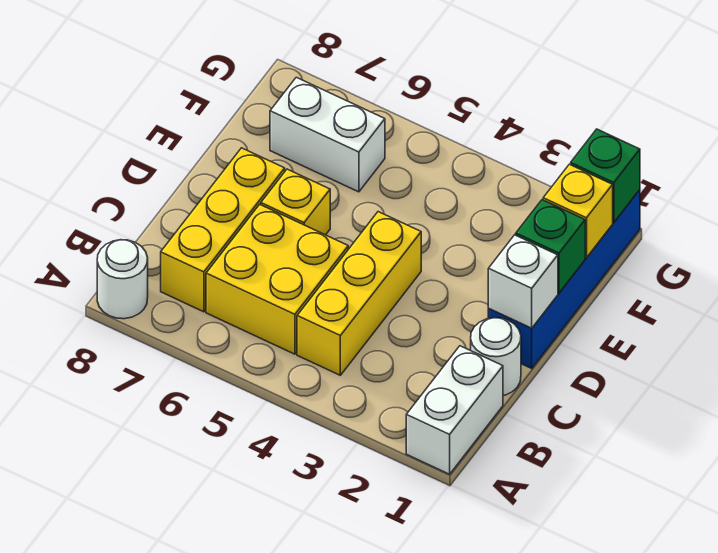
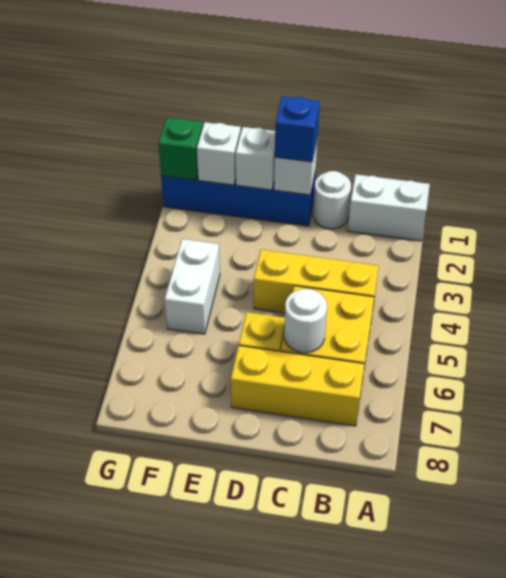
white round brick A8 level 1 -> white round brick C6 level 2
none -> blue brick D1 level 3
green brick E1 level 2 -> white brick E1 level 2
yellow brick F1 level 2 -> white brick F1 level 2
white brick F6:F7 level 1 -> white brick F4:F5 level 1

